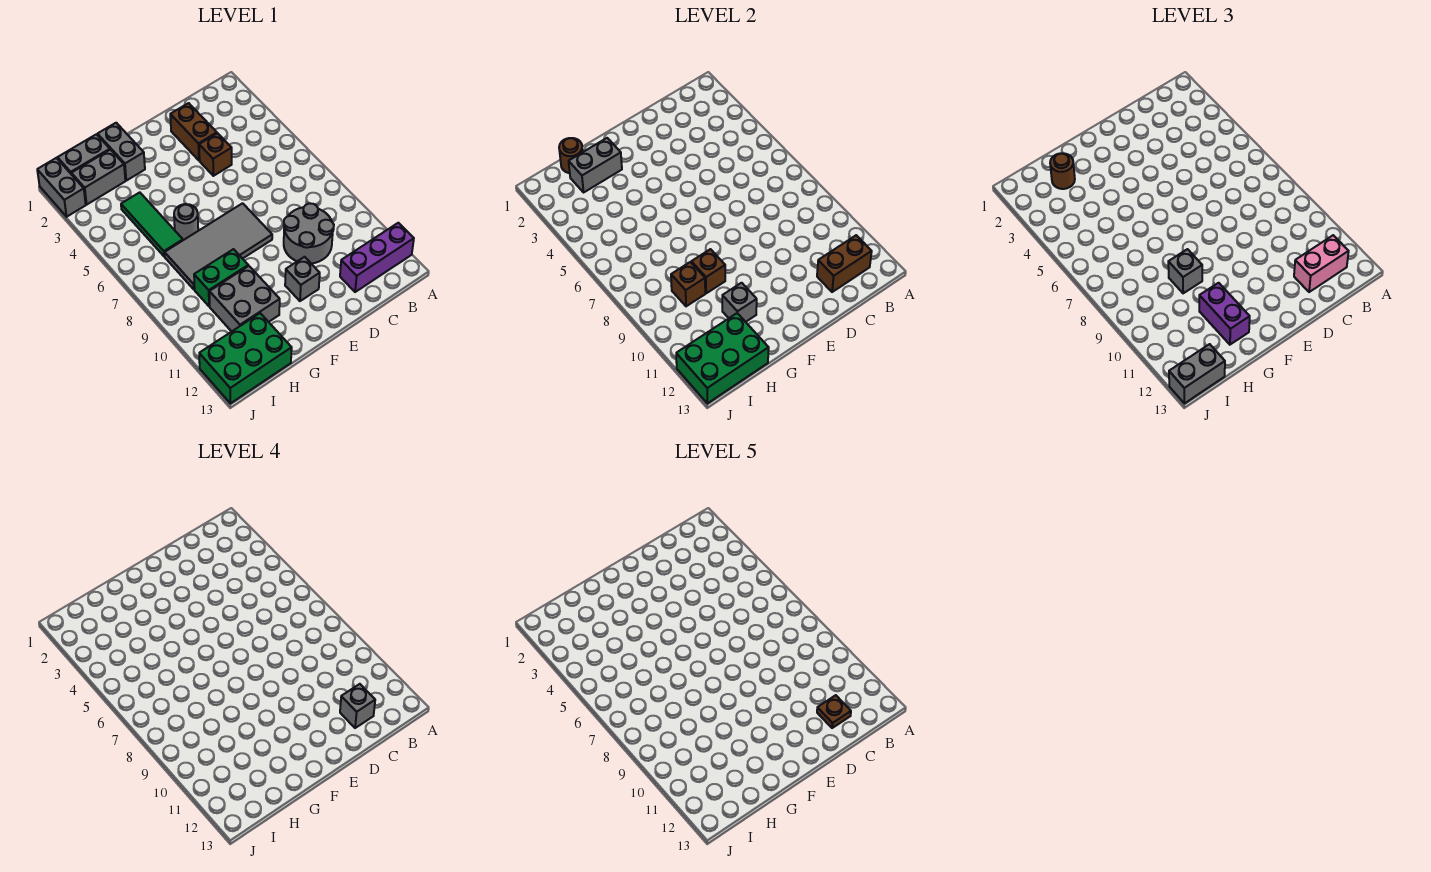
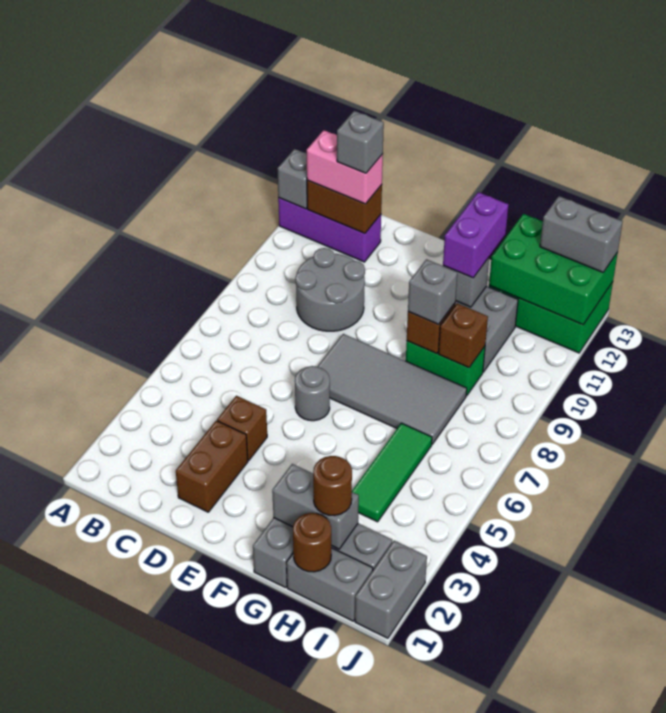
brown plate C12 level 5 -> none
grey brick E11 level 1 -> grey brick A12 level 2
grey round brick G6 level 1 -> grey round brick E6 level 1

